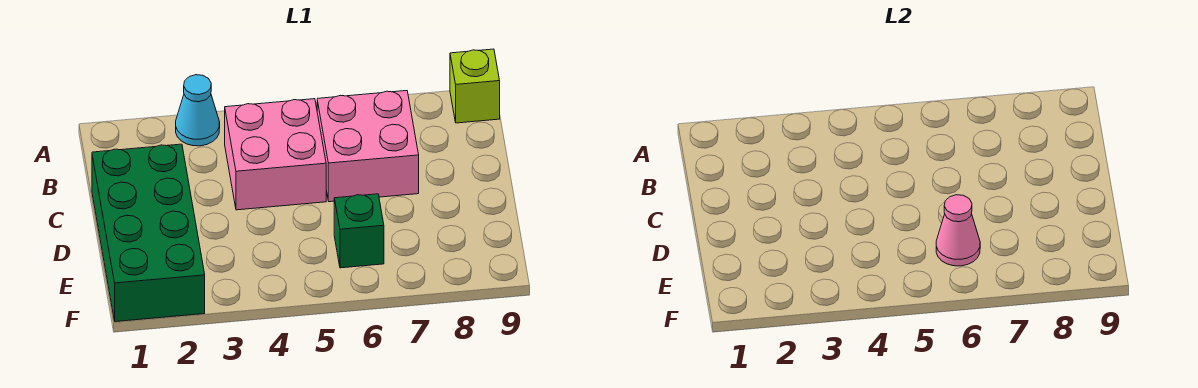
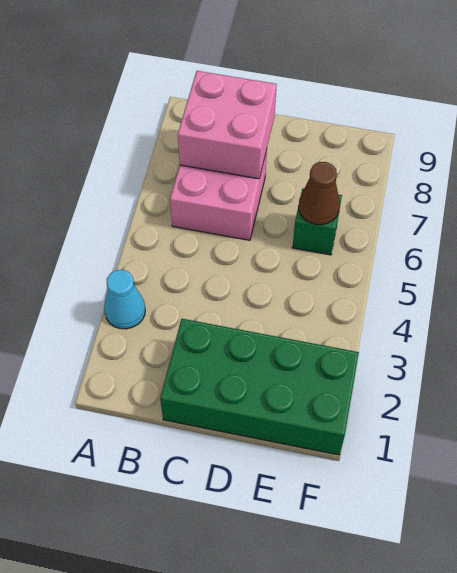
lime brick A9 level 1 -> none
pink brick B4:C5 level 1 -> pink brick B7:C8 level 2
pink cone E6 level 2 -> brown cone E6 level 2

